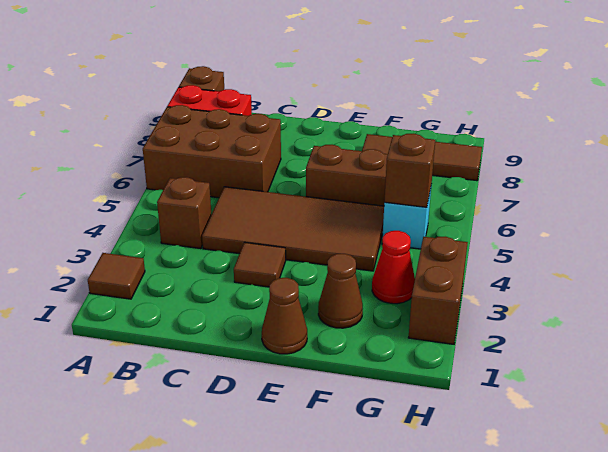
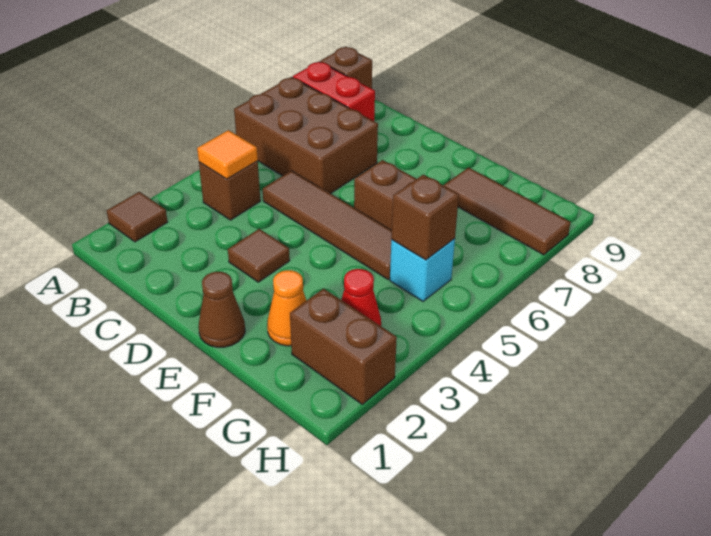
none -> orange tile B4 level 2
brown tile C4:F5 level 1 -> brown tile C5:F5 level 1
brown cone F2 level 1 -> orange cone F2 level 1
brown brick H2:H3 level 1 -> brown brick G2:H2 level 1

